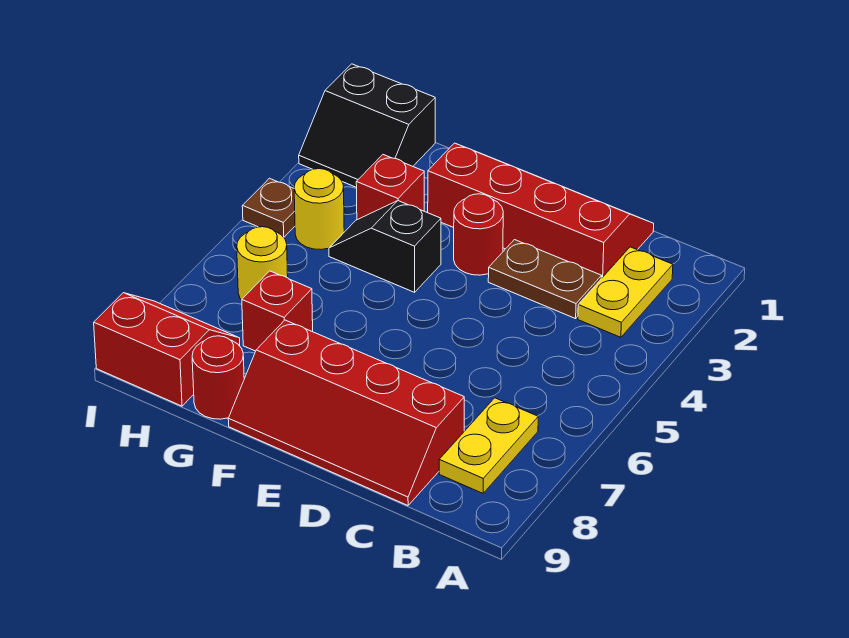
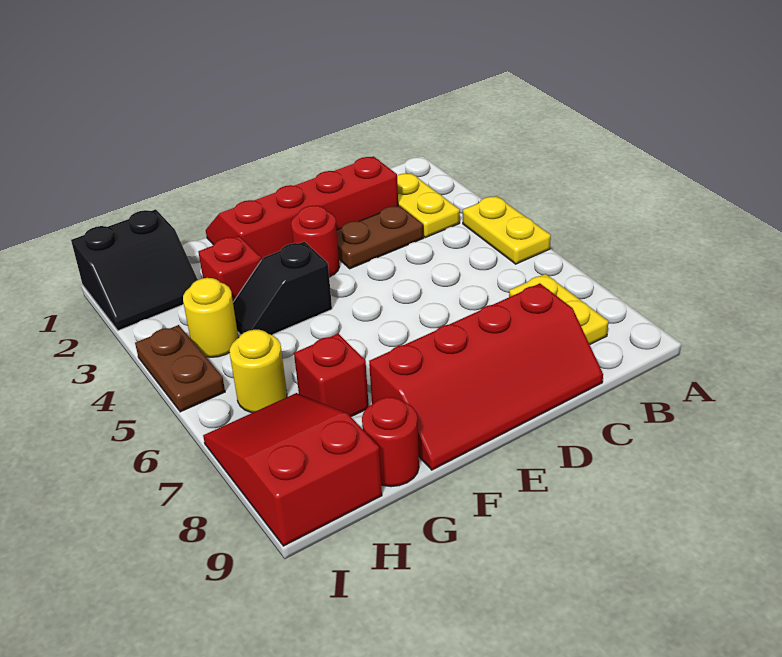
none -> yellow plate A4:A5 level 1
red slope H8:I9 level 1 top 9 -> red slope H7:I9 level 1 top 9
brown plate I4 level 1 -> brown plate I4:I5 level 1

